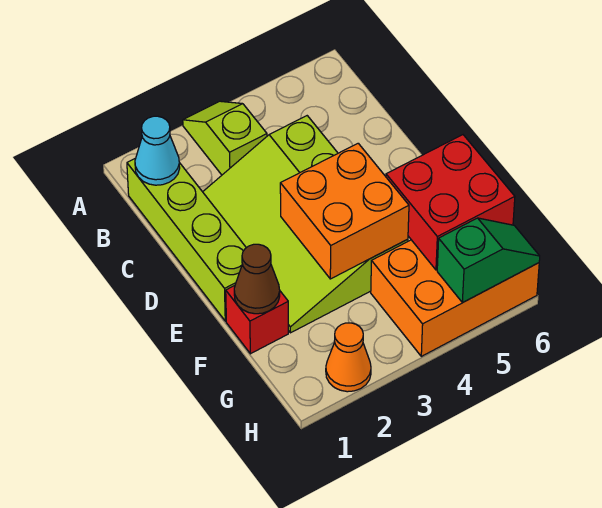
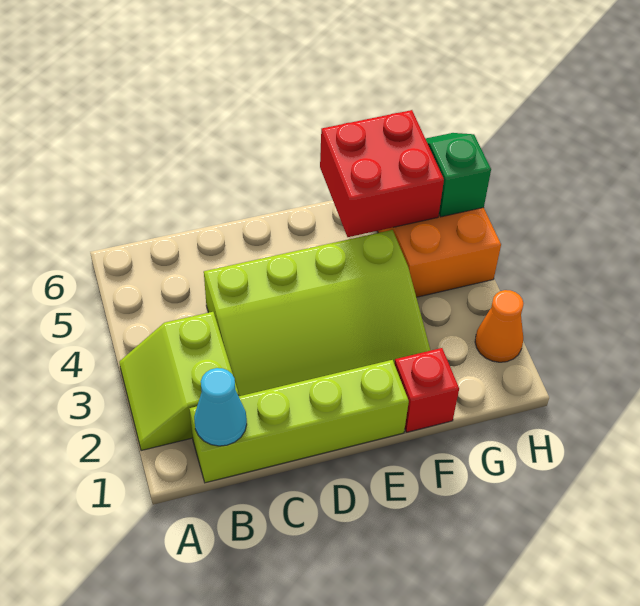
lime slope A3:B3 level 1 top B -> lime slope A2:B3 level 1 top B
orange brick E3:F4 level 2 -> none
brown cone F1 level 2 -> none

